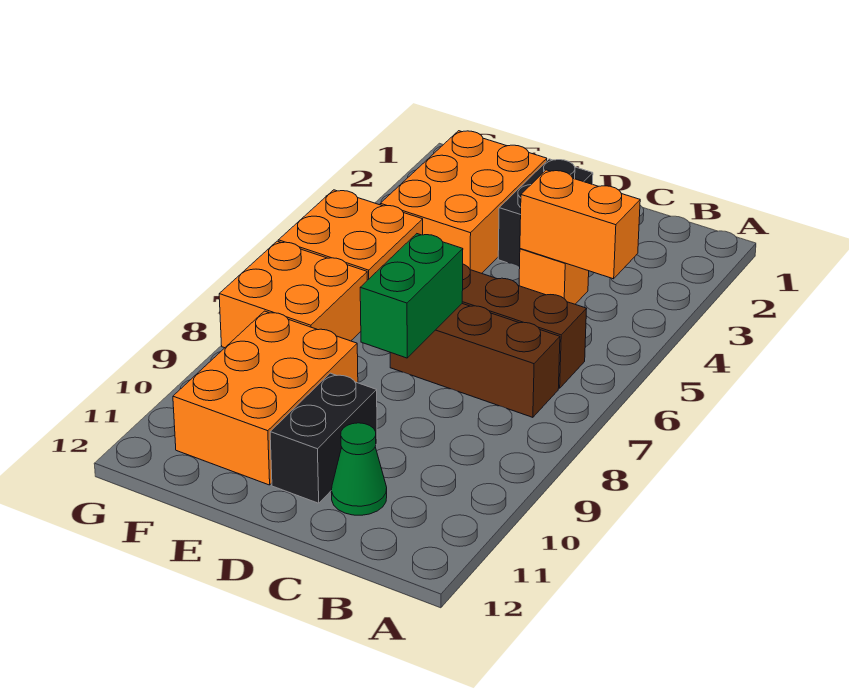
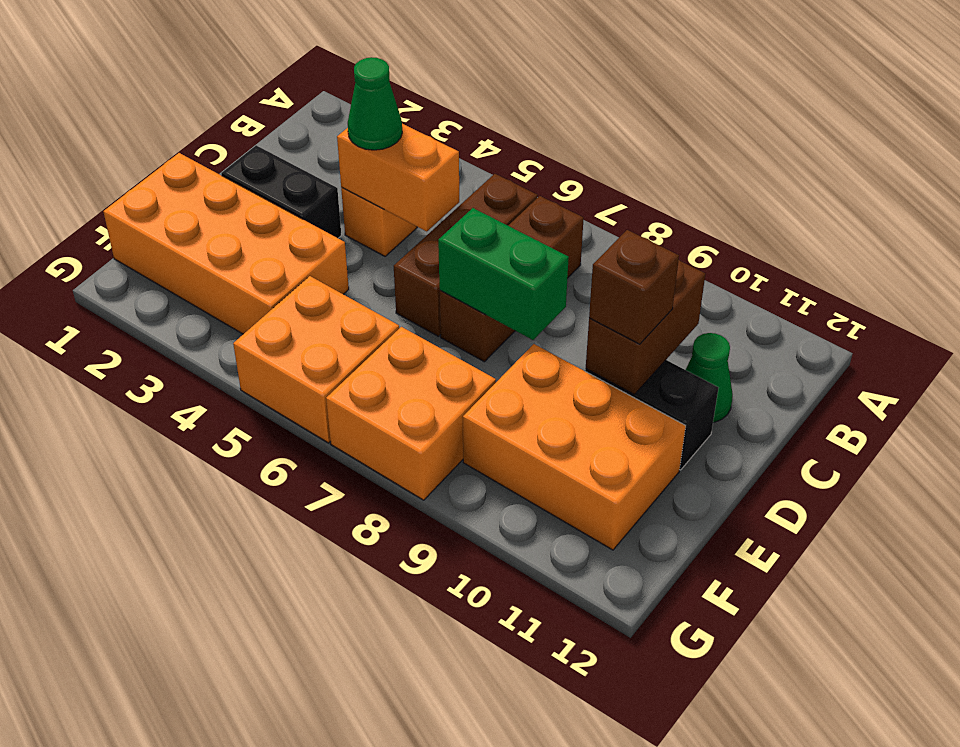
orange brick B4:C4 level 2 -> orange brick C4:C5 level 2
none -> green cone C4 level 3
none -> brown brick C10:D10 level 2
none -> brown brick D10 level 3
orange brick E2:F4 level 1 -> orange brick E1:F4 level 1

